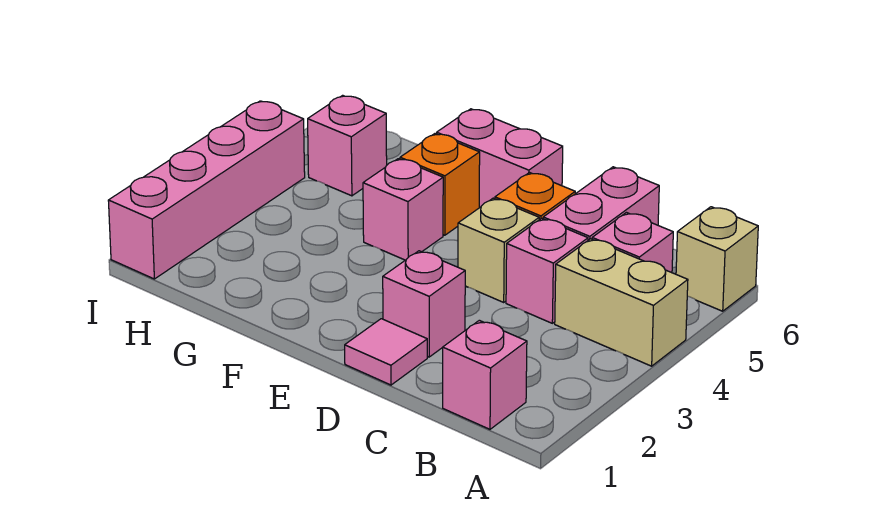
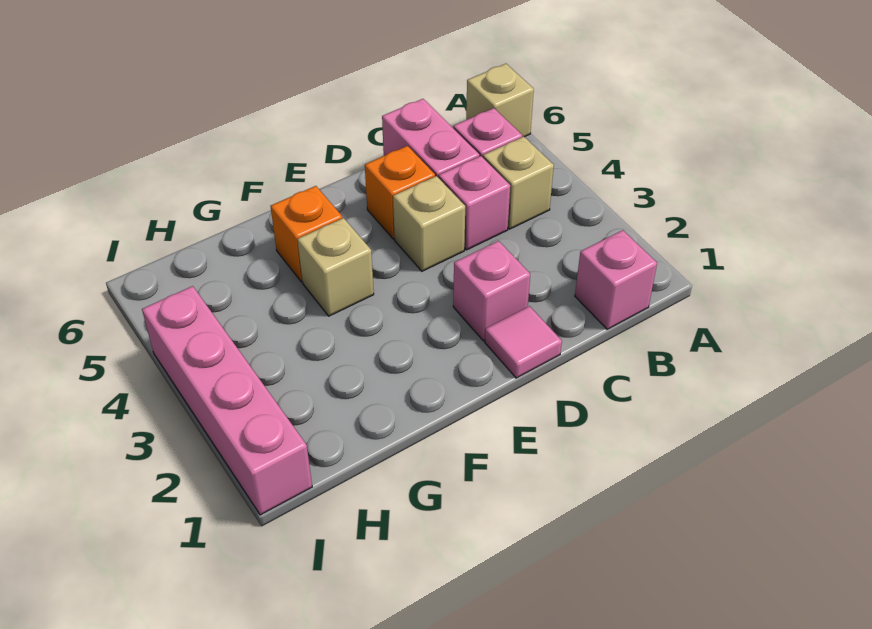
tan brick A4:B4 level 1 -> tan brick B4 level 1
pink brick E6:F6 level 1 -> none
pink brick F4 level 1 -> tan brick F4 level 1
pink brick H5 level 1 -> none

